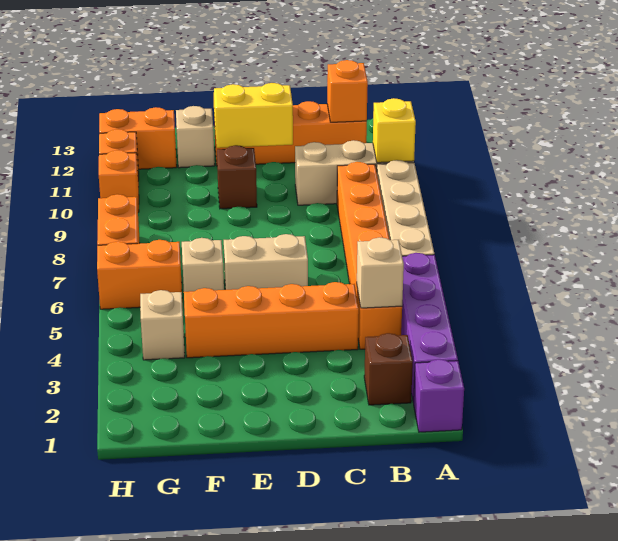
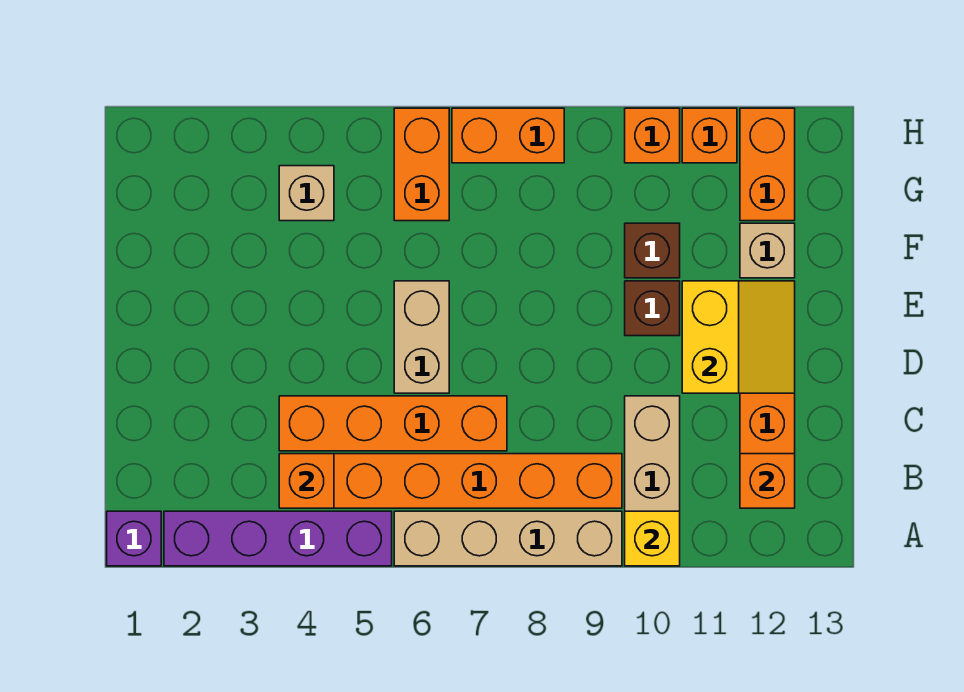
brown brick B2 level 1 -> brown brick F10 level 1
tan brick B4 level 2 -> orange brick B4 level 2
orange brick C4:F4 level 1 -> orange brick C4:C7 level 1
tan brick F6 level 1 -> none

